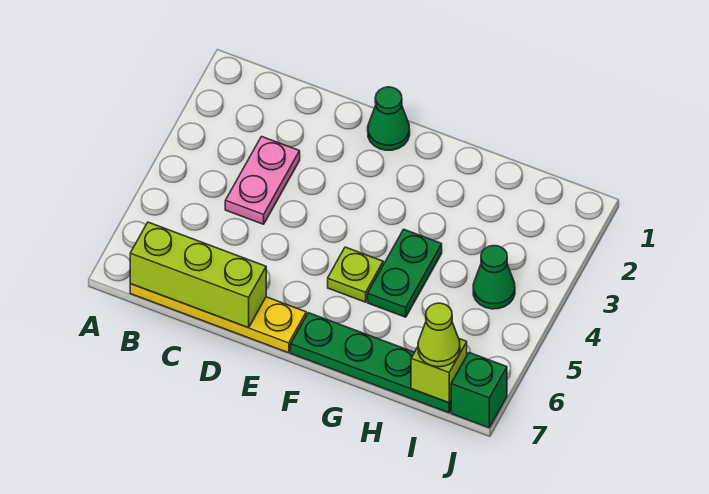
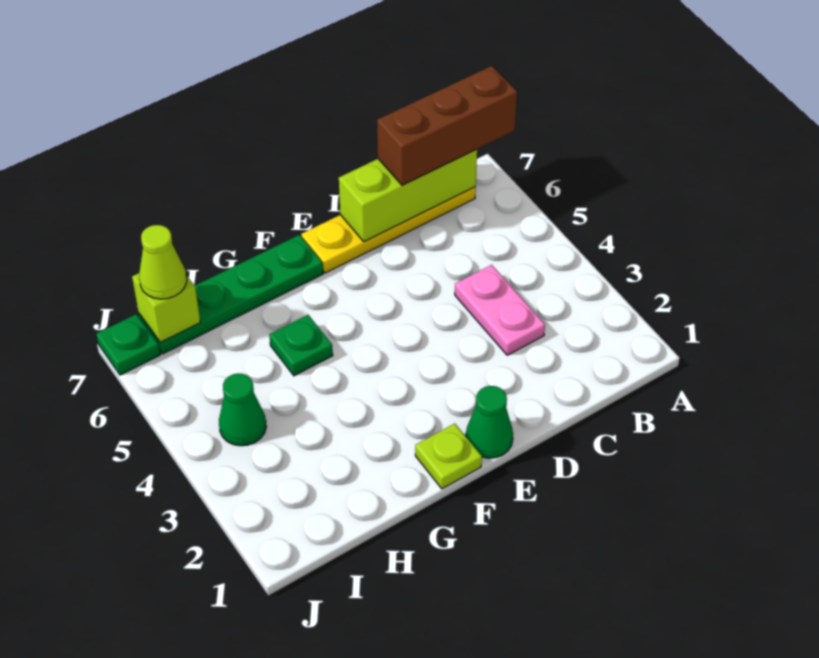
none -> brown brick A7:C7 level 3
lime plate F5 level 1 -> lime plate F1 level 1
green plate G4:G5 level 1 -> green plate G5 level 1
green brick J7 level 1 -> green plate J7 level 1

